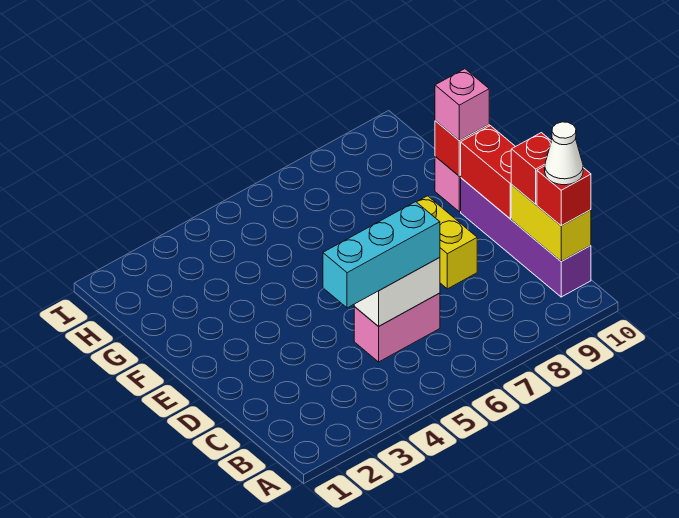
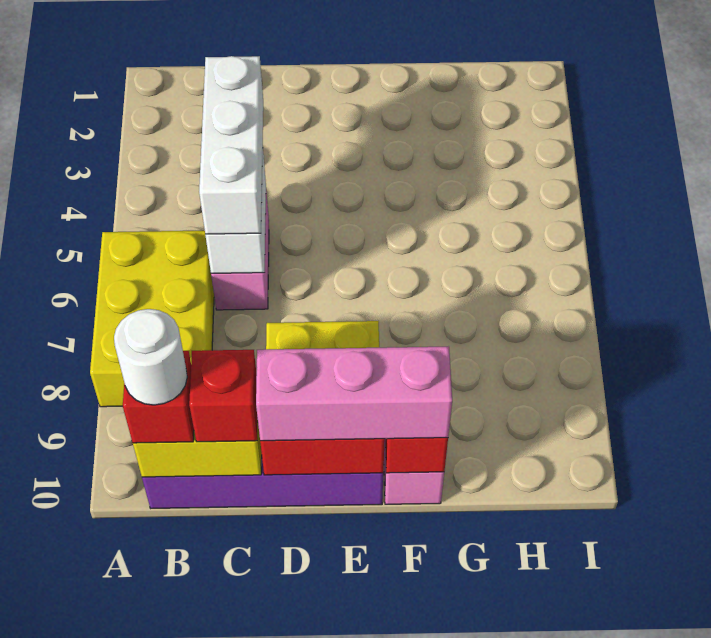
none -> yellow brick A6:B8 level 1
white cone B10 level 4 -> white round brick B10 level 4
cyan brick C4:C6 level 3 -> white brick C4:C6 level 3
pink brick F10 level 3 -> pink brick D10:F10 level 3

